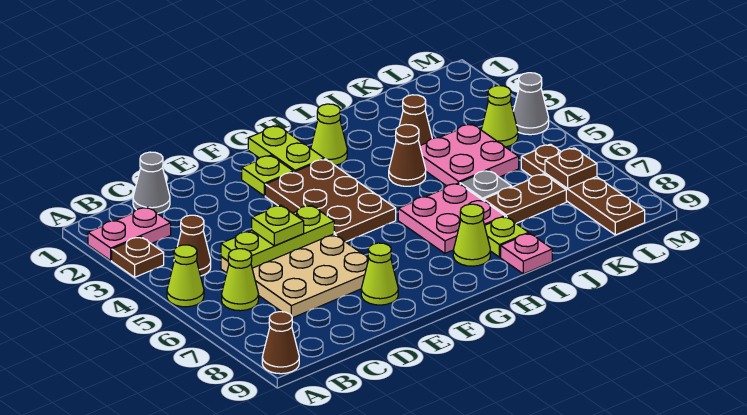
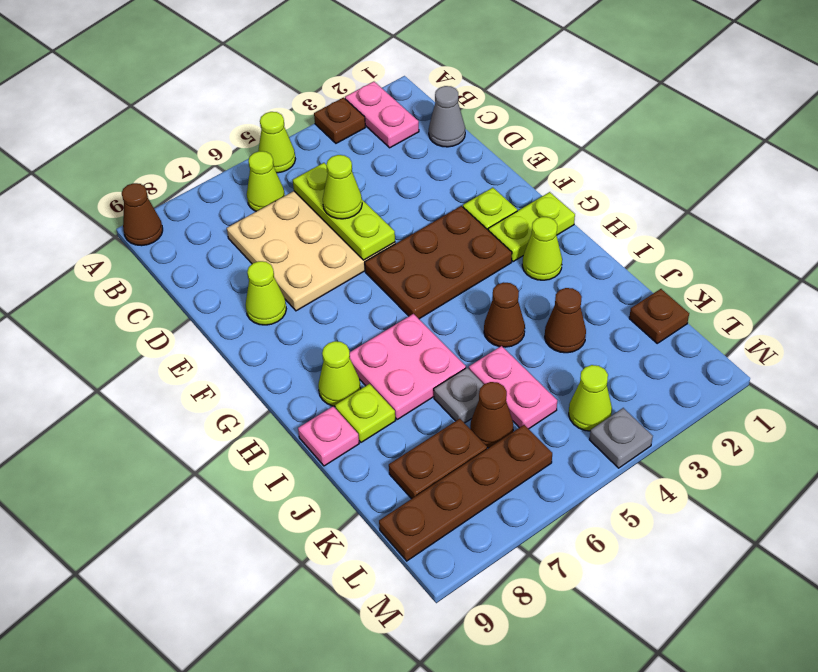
brown cone B4 level 1 -> brown cone K6 level 1
lime plate D5 level 3 -> lime cone D5 level 3
pink plate J4:K5 level 1 -> pink plate J5:K5 level 1
brown plate J7:K7 level 1 -> brown plate K7:K8 level 1
brown plate L7 level 2 -> brown plate K1 level 1
grey cone M4 level 1 -> grey plate M4 level 1

